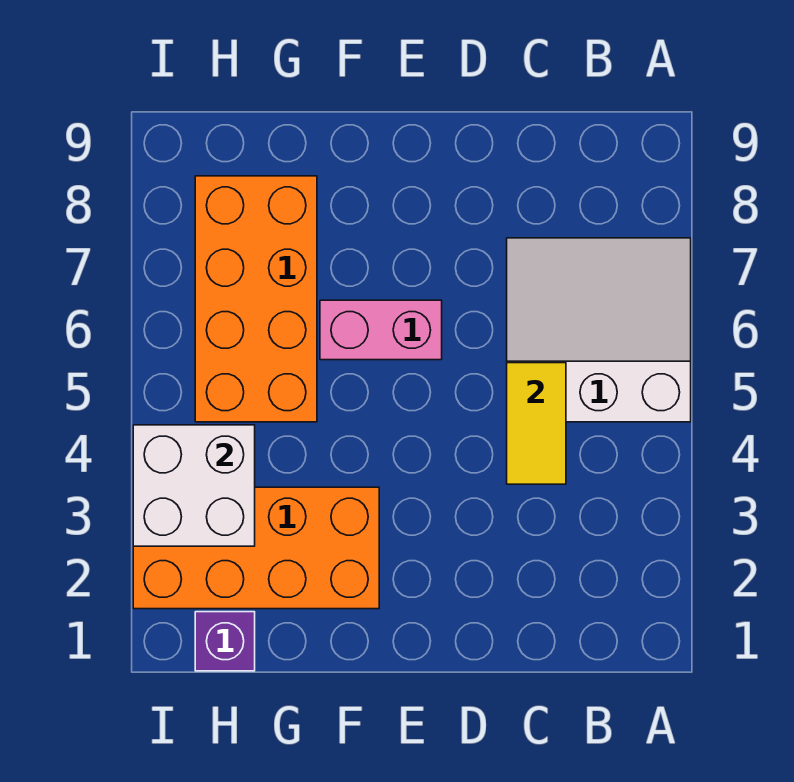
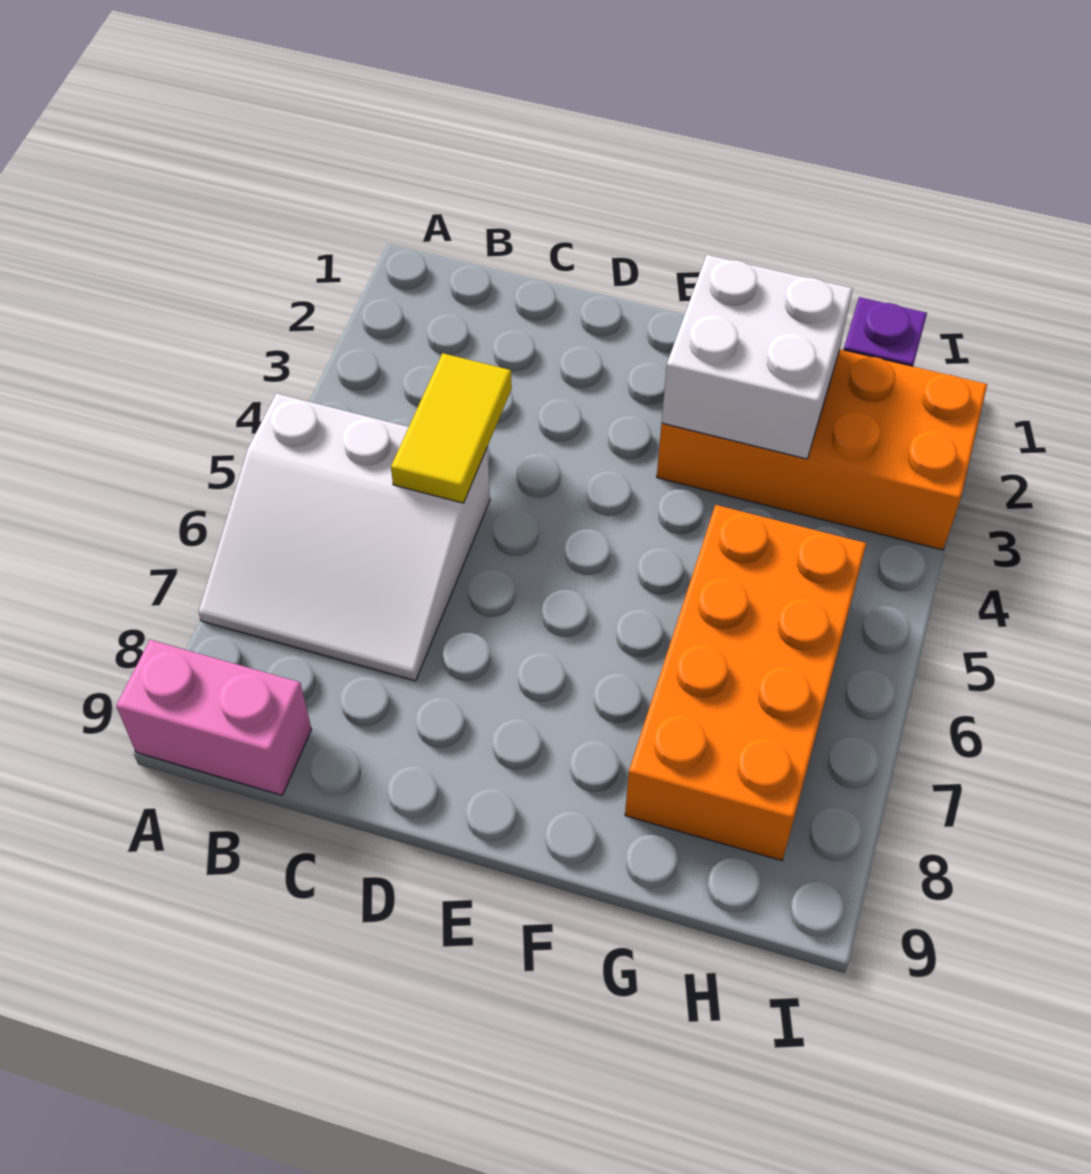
pink brick E6:F6 level 1 -> pink brick A9:B9 level 1
white brick H3:I4 level 2 -> white brick F2:G3 level 2

